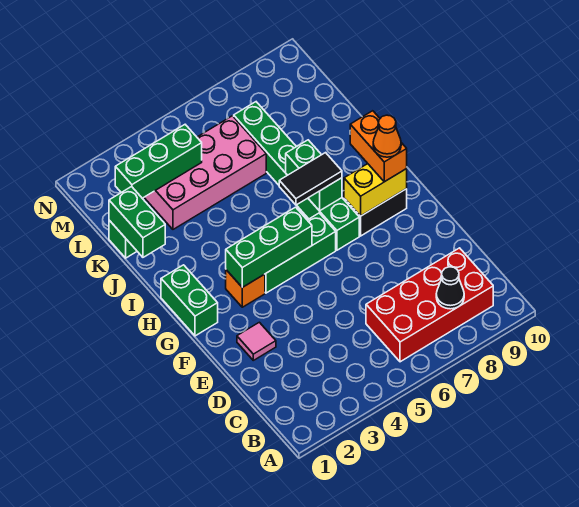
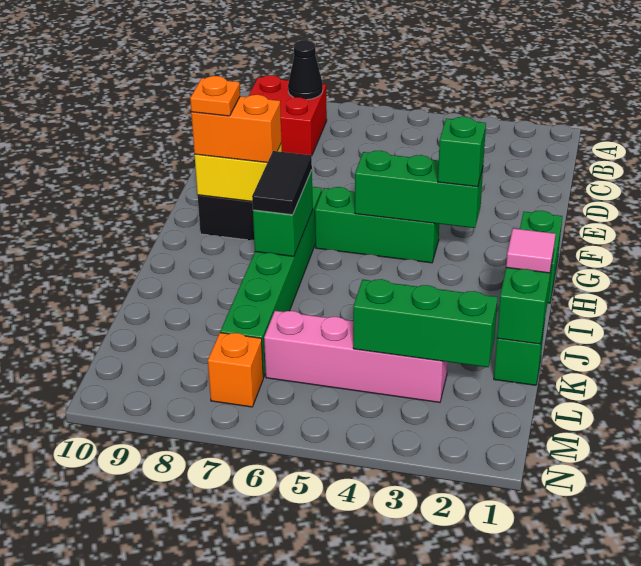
red brick B6:C9 level 1 -> red brick B8:C9 level 1
pink tile E2 level 1 -> pink tile J1 level 3
orange brick G3 level 1 -> orange brick M7 level 1
none -> green brick G3 level 3
orange brick G9:H9 level 3 -> orange brick G8:G9 level 3
orange cone G9 level 4 -> orange plate G9 level 4
black tile H6:H7 level 3 -> black tile H7:I7 level 3
pink brick K3:L6 level 1 -> pink brick L3:L6 level 1

